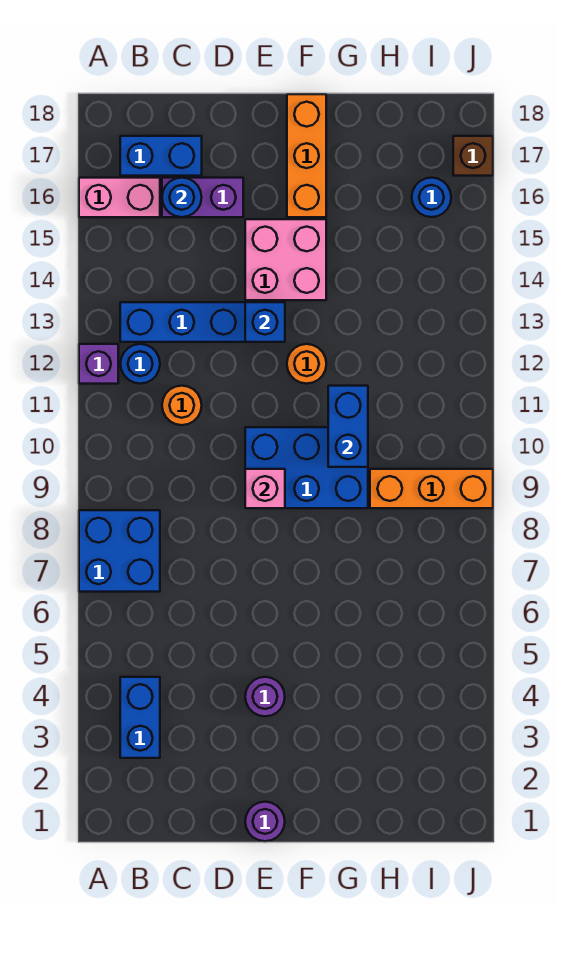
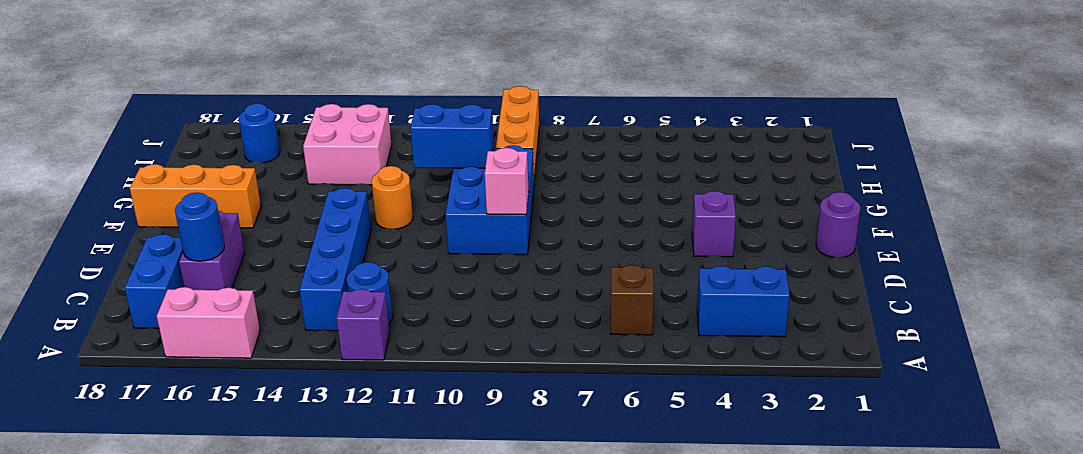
blue brick A7:B8 level 1 -> none
pink brick A16:B16 level 1 -> pink brick A15:A16 level 1
orange round brick C11 level 1 -> none
purple round brick E4 level 1 -> purple brick E4 level 1
blue brick E13 level 2 -> none
pink brick E14:F15 level 1 -> pink brick H13:I14 level 1
brown brick J17 level 1 -> brown brick B6 level 1

